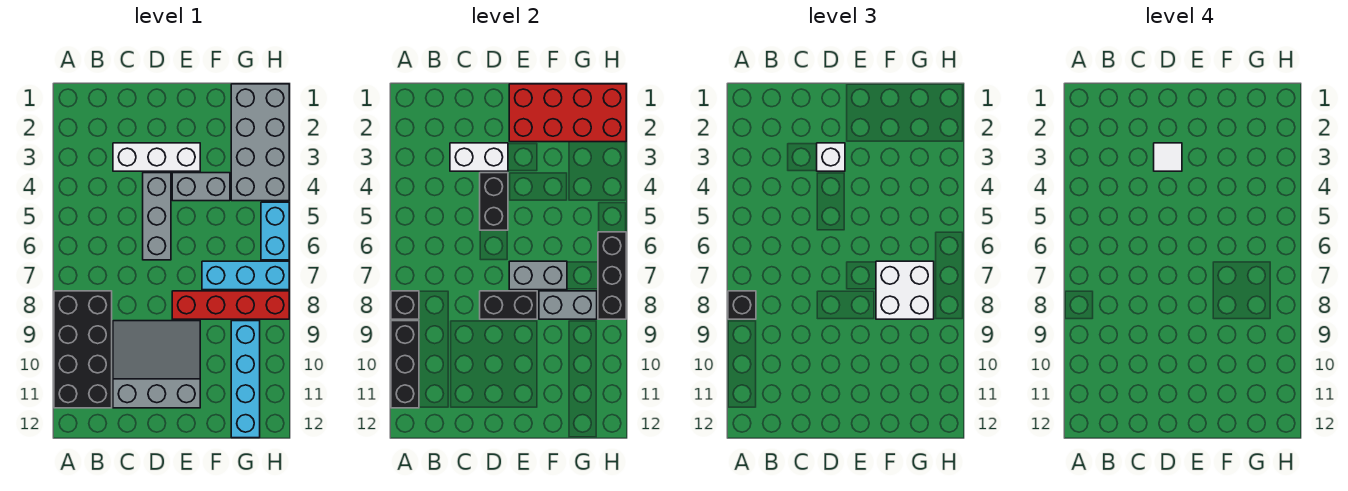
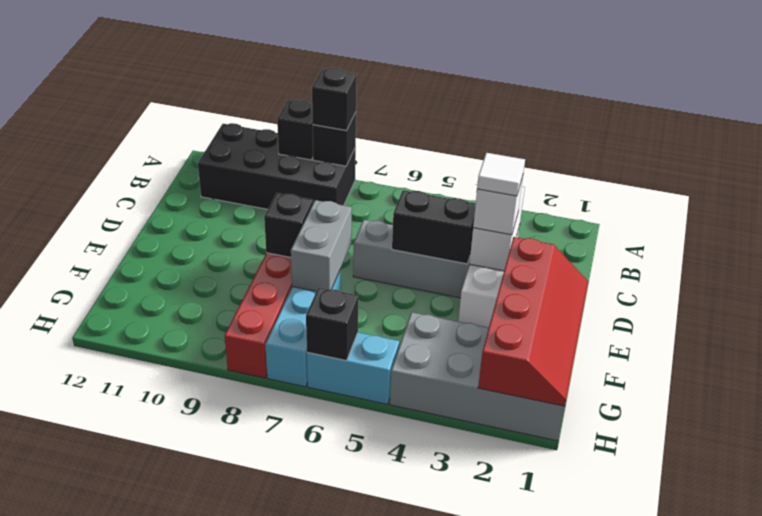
black brick A9:A11 level 2 -> black brick A9 level 2
grey slope C9:E11 level 1 top 11 -> none
black brick D8:E8 level 2 -> black brick E8 level 2
red brick E1:H2 level 2 -> red slope E1:H2 level 2 top 2
grey brick E4:F4 level 1 -> none
white brick F7:G8 level 3 -> none
grey brick F8:G8 level 2 -> none
cyan brick G9:G12 level 1 -> none
black brick H6:H8 level 2 -> black brick H6 level 2

